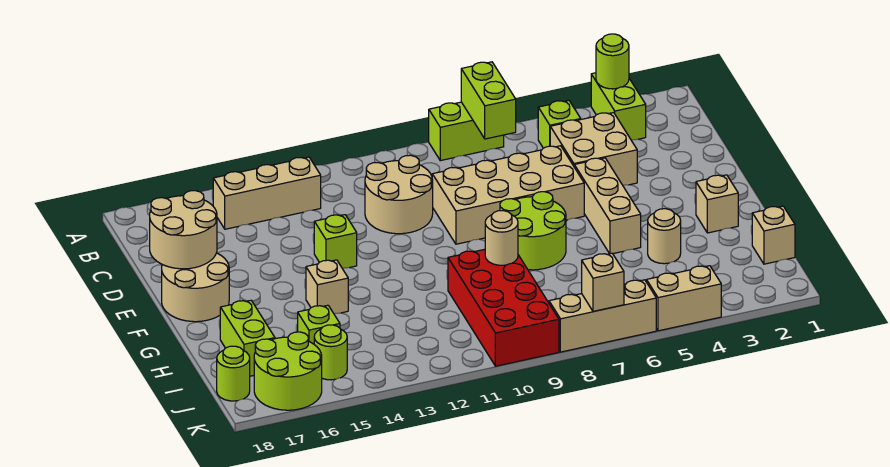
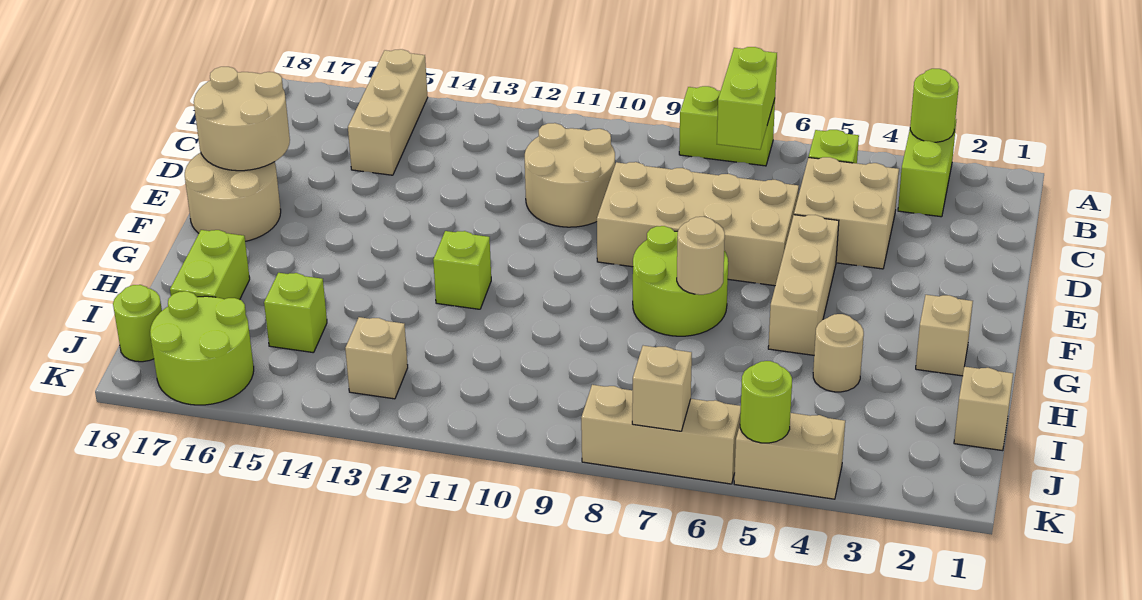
tan brick B13:B15 level 1 -> tan brick A15:C15 level 1
lime brick E13 level 1 -> lime brick G12 level 1
tan brick G14 level 1 -> tan brick J13 level 1
red brick H9:K10 level 1 -> none
tan round brick H9 level 2 -> tan round brick G7 level 2
lime round brick J15 level 1 -> lime round brick K5 level 2

